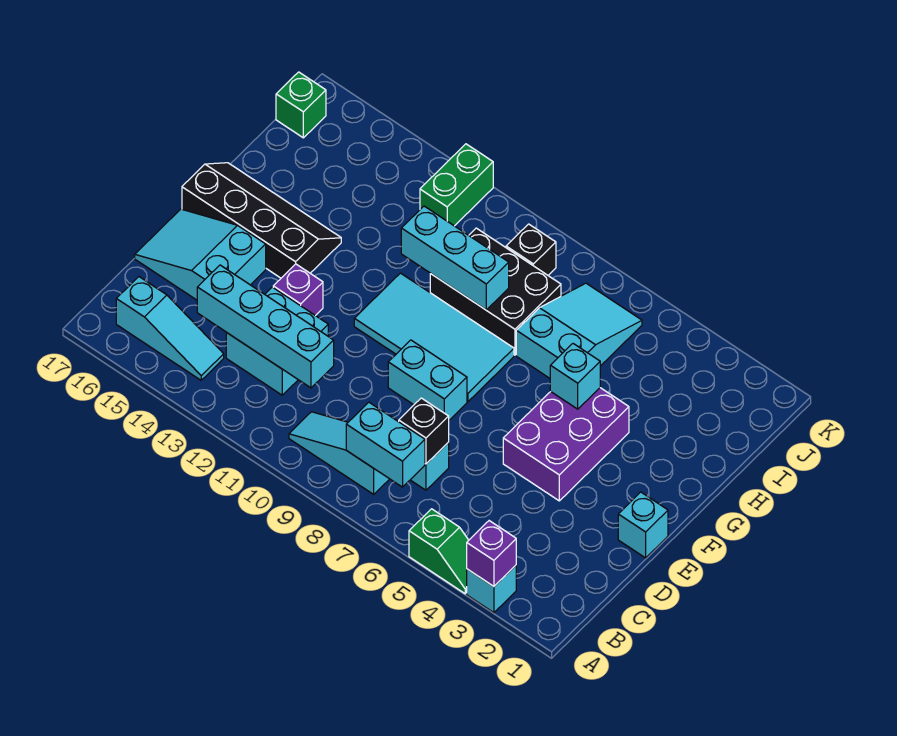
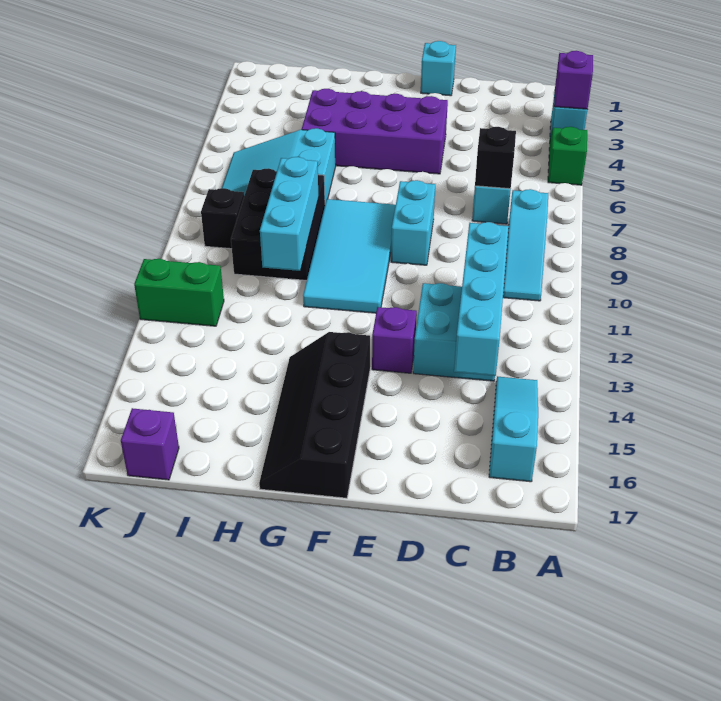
cyan brick B7:B8 level 2 -> none
cyan slope D15:E17 level 1 top 15 -> none
purple brick E4:G5 level 1 -> purple brick E4:H5 level 1
cyan brick G5 level 2 -> none
green brick J17 level 1 -> purple brick J17 level 1

